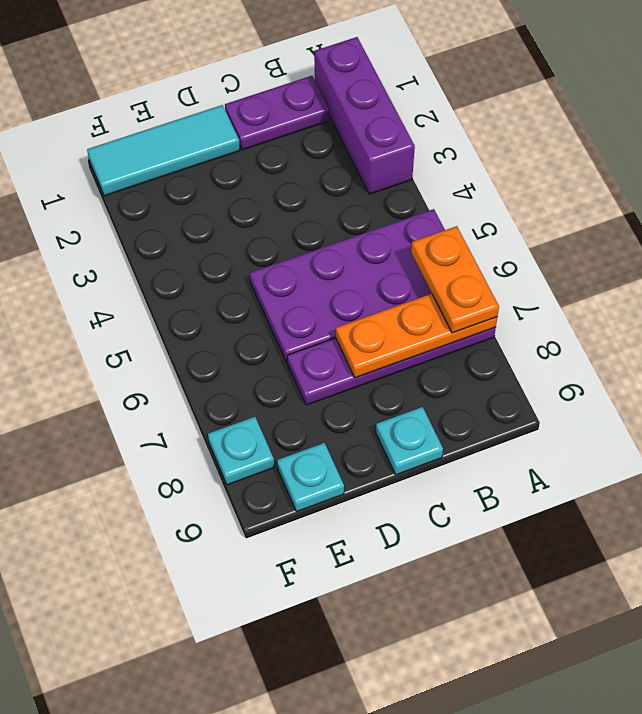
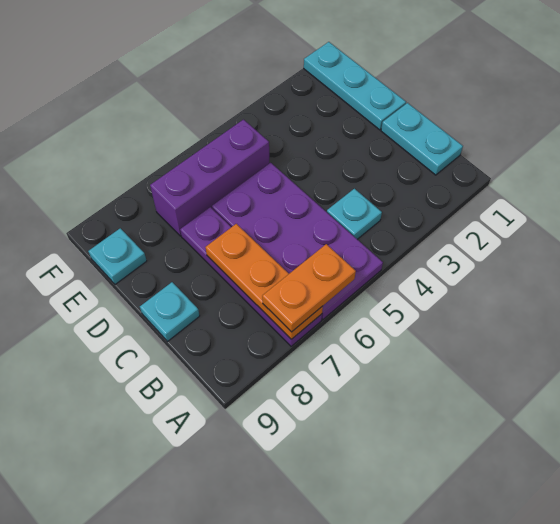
purple brick A1:A3 level 1 -> purple brick E5:E7 level 1
purple plate B1:C1 level 1 -> cyan plate B1:C1 level 1
cyan tile D1:F1 level 1 -> cyan plate D1:F1 level 1
cyan plate F8 level 1 -> cyan plate B4 level 1

